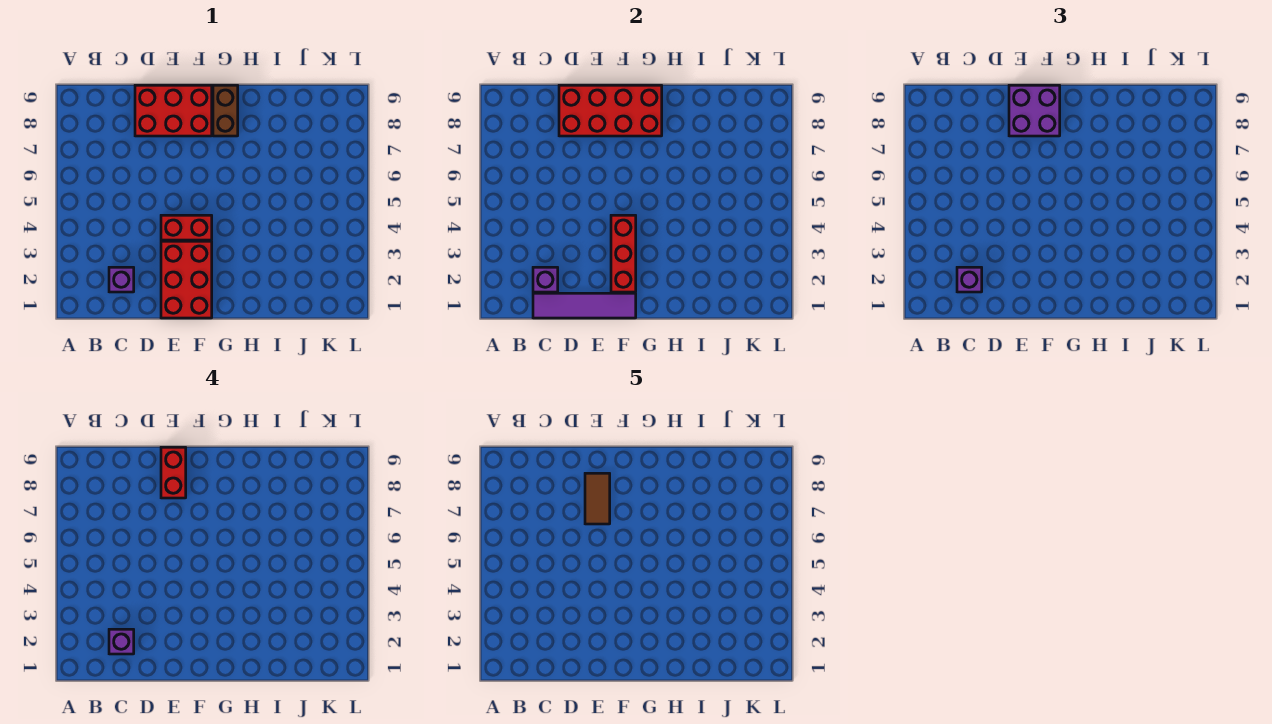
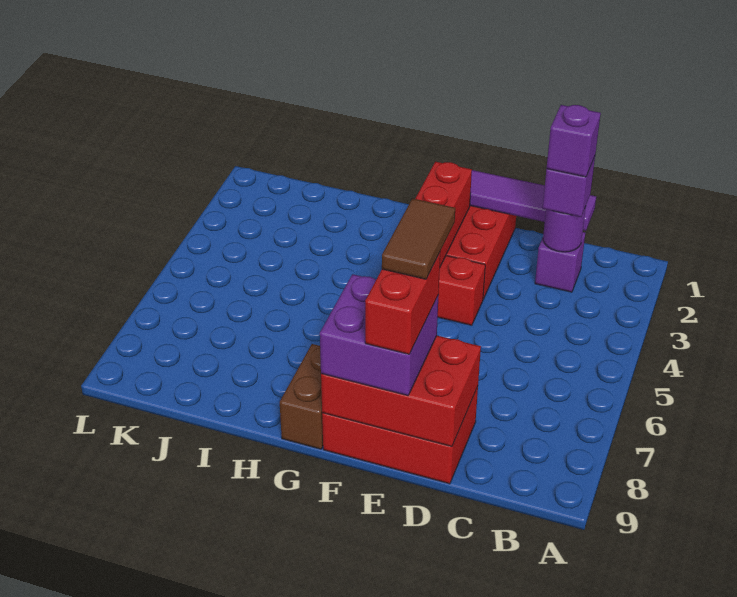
purple brick C2 level 2 -> purple round brick C2 level 2
red brick D8:G9 level 2 -> red brick D8:F9 level 2

